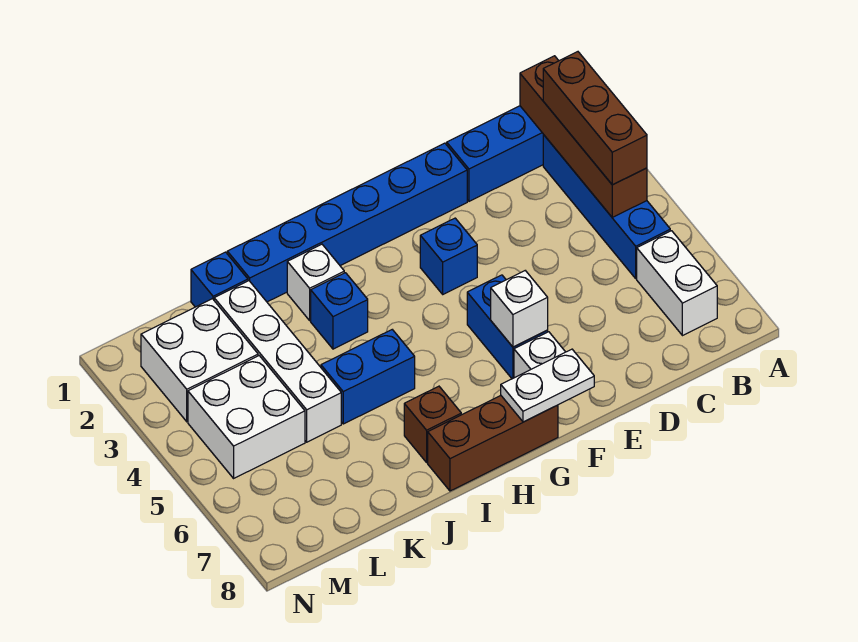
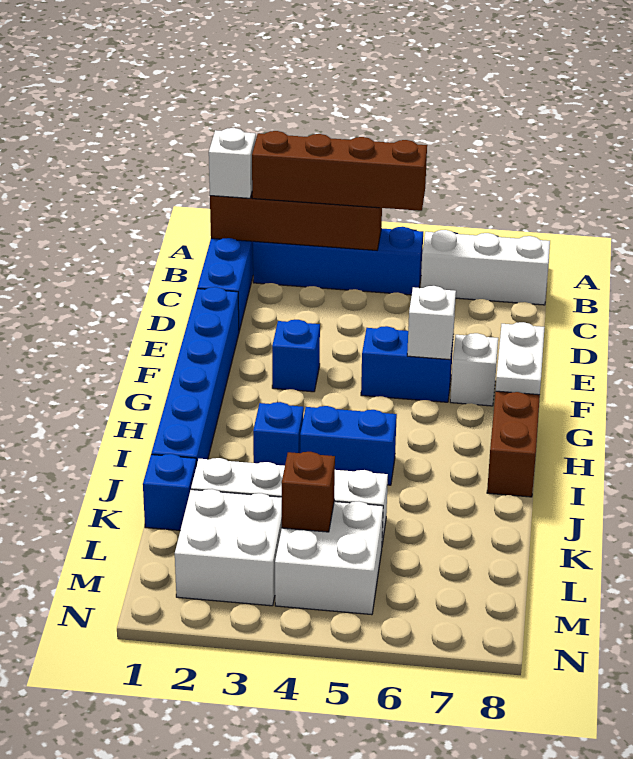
brown brick B2:B4 level 3 -> brown brick B2:B5 level 3
white brick B6:B7 level 1 -> white brick B6:B8 level 1
white brick I2 level 1 -> white brick B1 level 3
blue brick I5:J5 level 1 -> blue brick I4:I5 level 1
brown brick I7 level 1 -> brown brick L4 level 2

